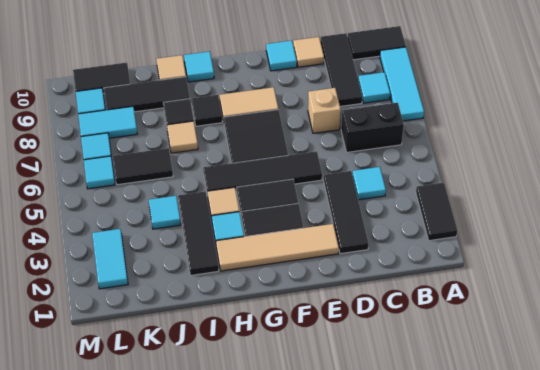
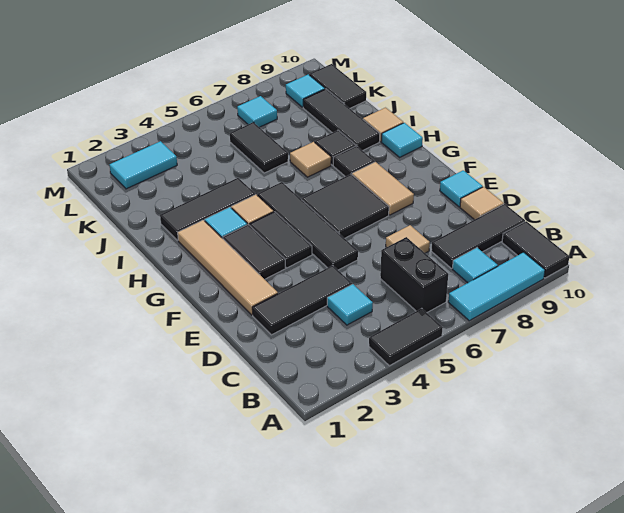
black tile A2:A3 level 1 -> black tile A4:A5 level 1
tan brick D7 level 1 -> tan tile D7 level 1
cyan tile J4 level 1 -> none
cyan tile K8:L8 level 1 -> none
cyan tile L6 level 1 -> none

